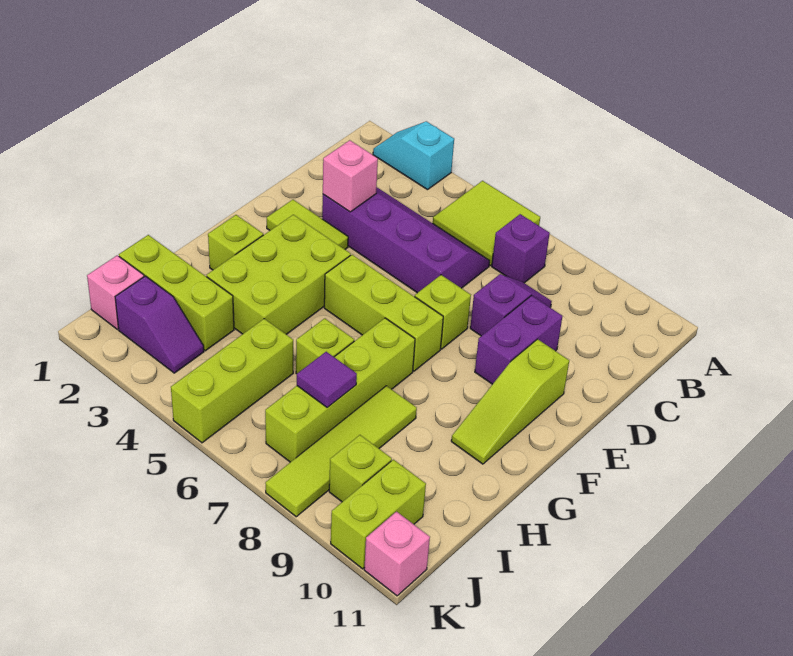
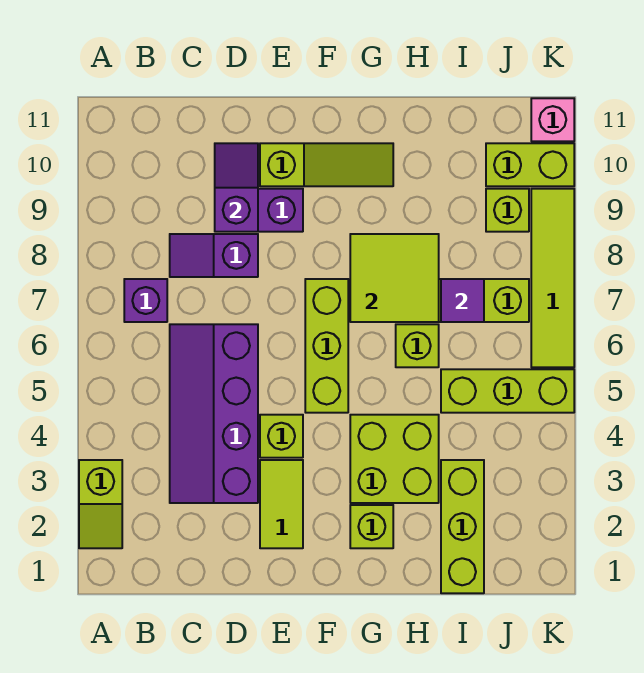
cyan slope A2:A3 level 1 top 3 -> lime slope A2:A3 level 1 top 3
lime tile A5:B6 level 1 -> lime tile G7:H8 level 2
pink brick D3 level 2 -> none
lime brick E7 level 1 -> lime brick E4 level 1
lime brick F3:H4 level 1 -> lime brick G3:H4 level 1
lime tile H8:K8 level 1 -> lime tile K6:K9 level 1
pink brick J1 level 1 -> none
purple slope J2:J3 level 1 top 2 -> purple slope D9:D10 level 2 top 9

